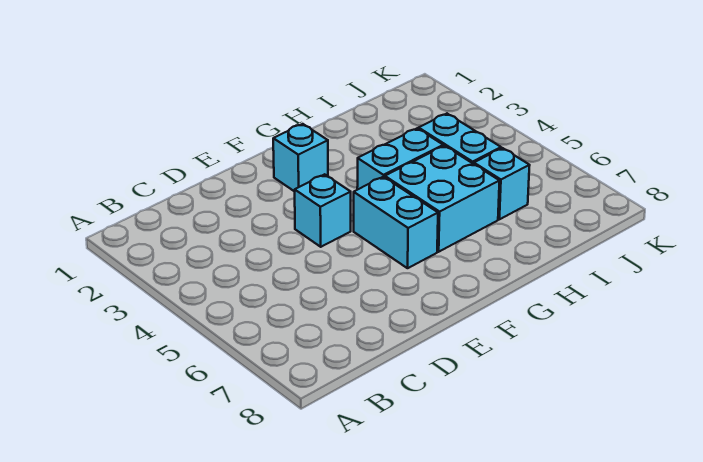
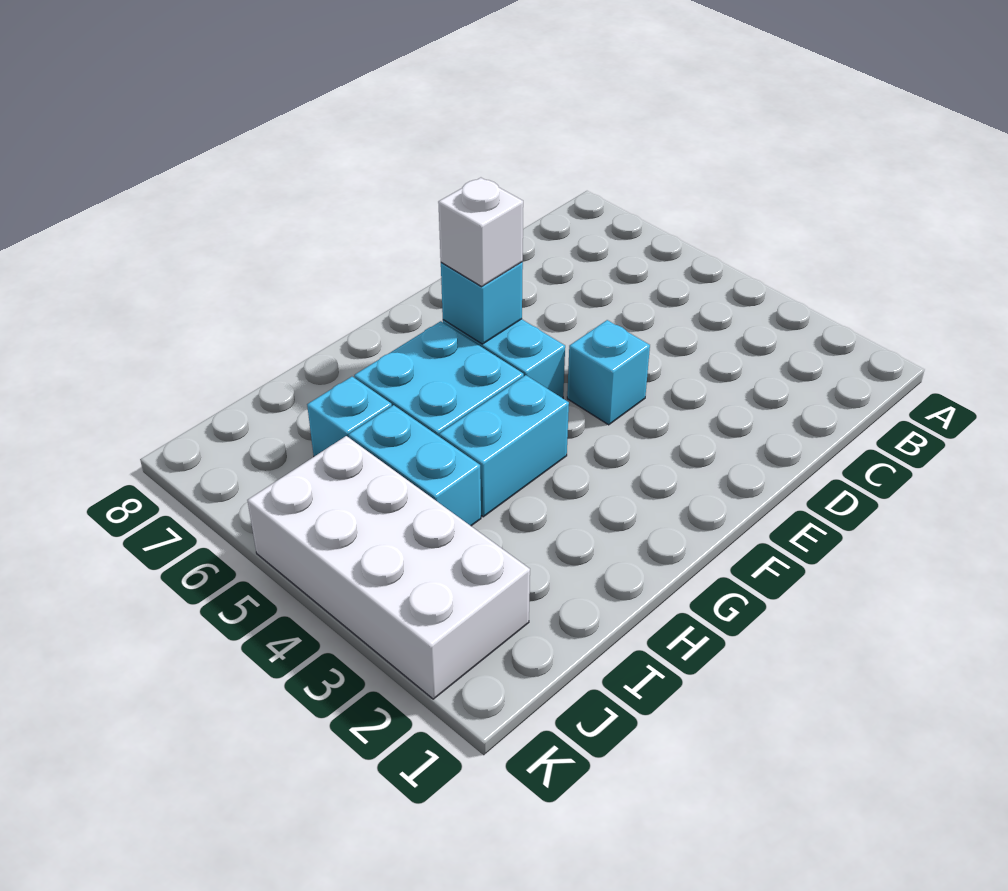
cyan brick F2 level 1 -> cyan brick F6 level 2
none -> white brick F6 level 3
none -> white brick J2:K5 level 1

